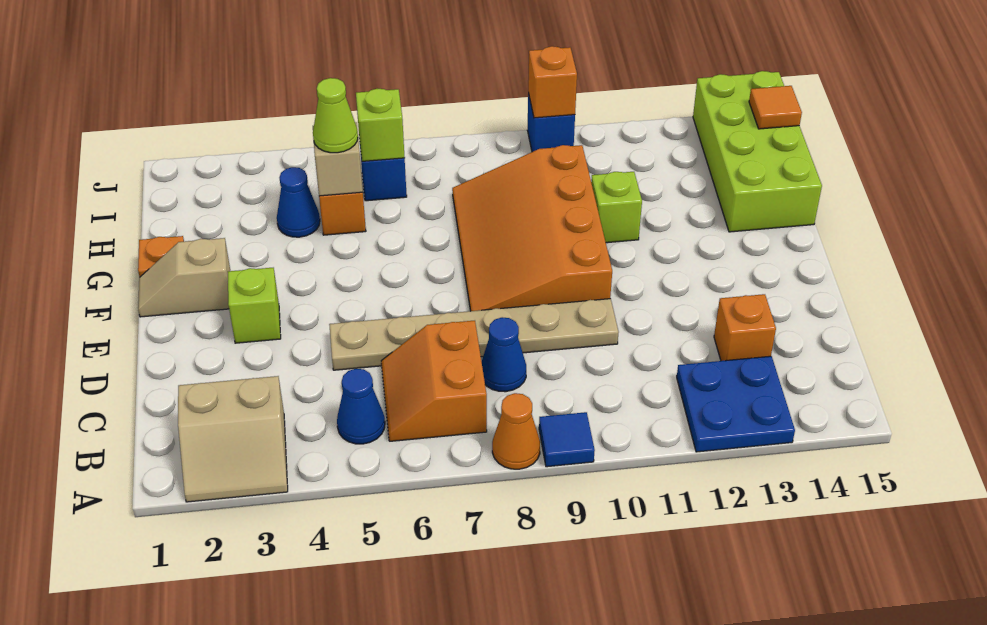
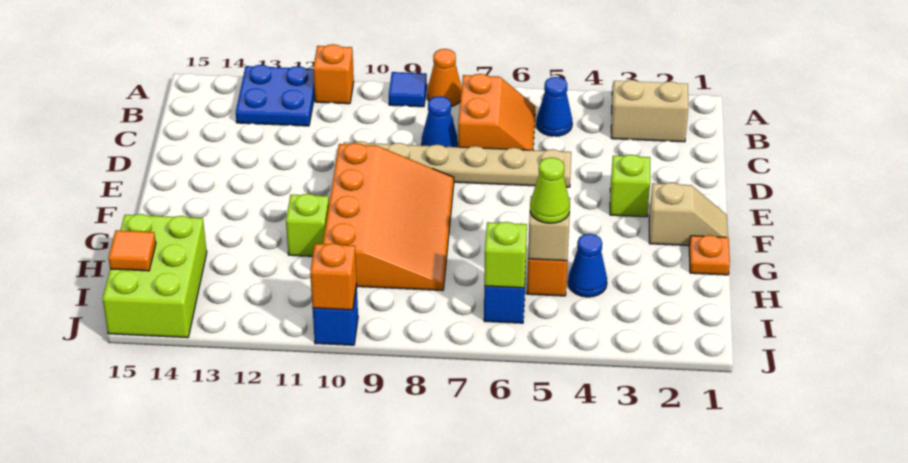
orange brick C13 level 1 -> orange brick A11 level 1
lime brick G14:J15 level 1 -> lime brick H14:J15 level 1

